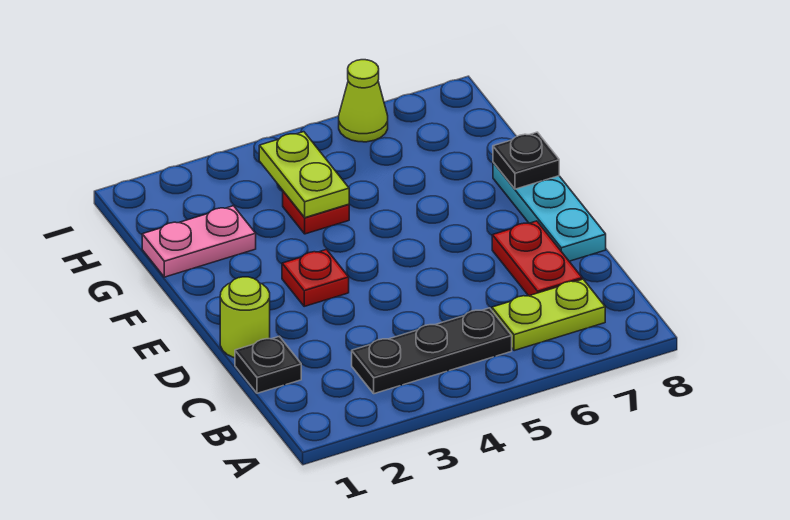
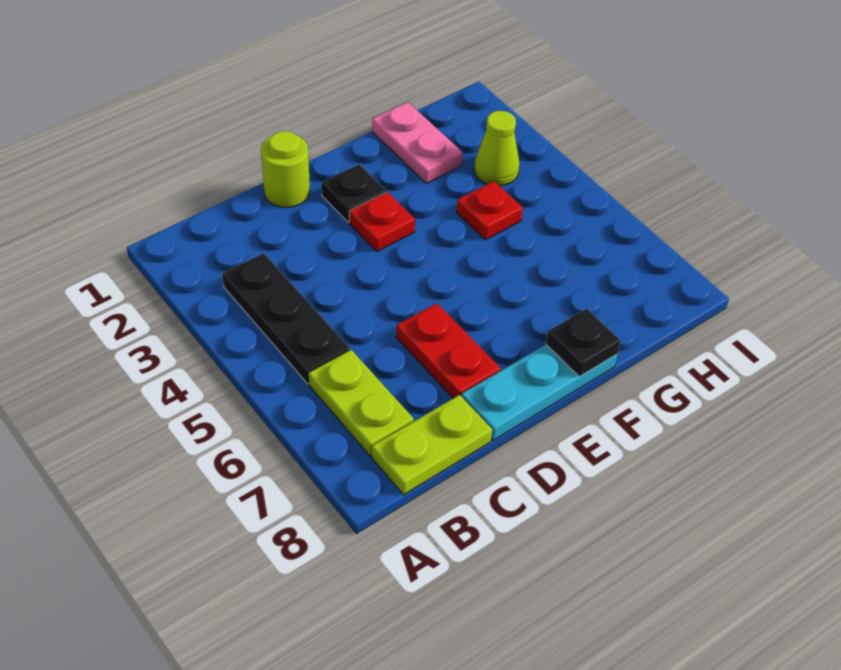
black plate C1 level 1 -> black plate E2 level 1
red plate C7:D7 level 1 -> red plate D6:D7 level 1
lime plate G4:H4 level 2 -> lime plate B8:C8 level 1
lime cone I6 level 1 -> lime cone H3 level 1

